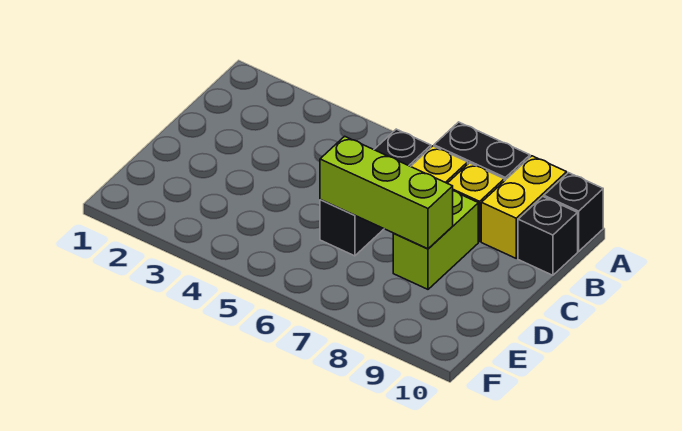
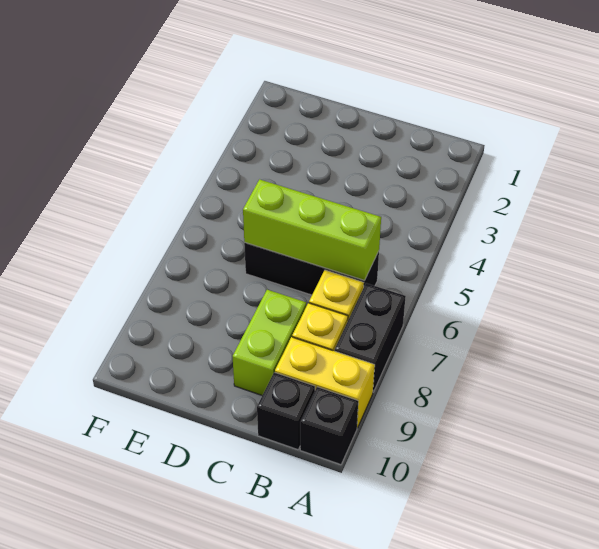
lime brick C8:D8 level 1 -> lime brick C8:C9 level 1
lime brick D6:D8 level 2 -> lime brick B6:D6 level 2

